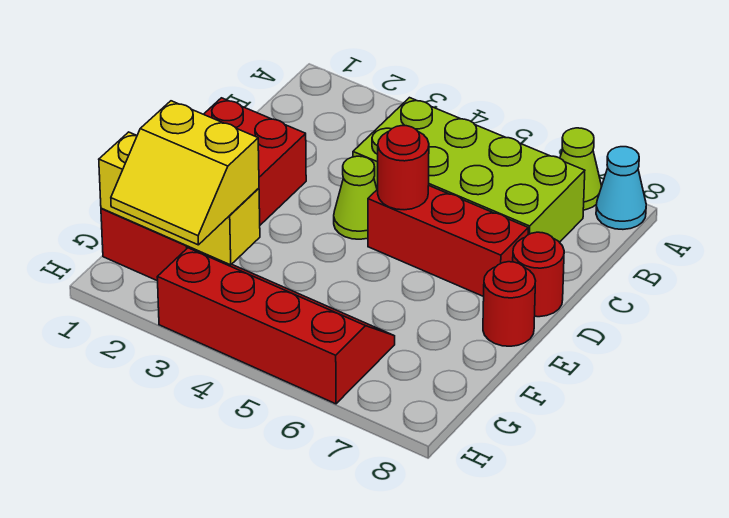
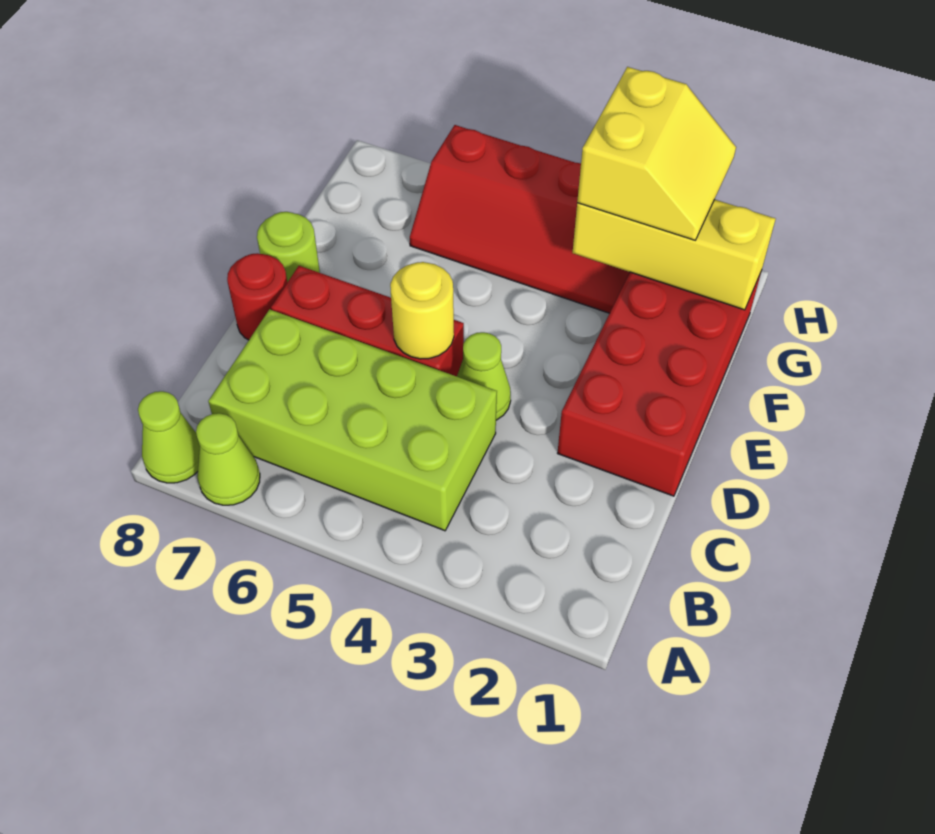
cyan cone A8 level 1 -> lime cone A8 level 1
red round brick D5 level 2 -> yellow round brick D5 level 2
red round brick E8 level 1 -> lime round brick E8 level 1
yellow slope G2:H3 level 3 top G -> yellow slope G2:H3 level 3 top 3

